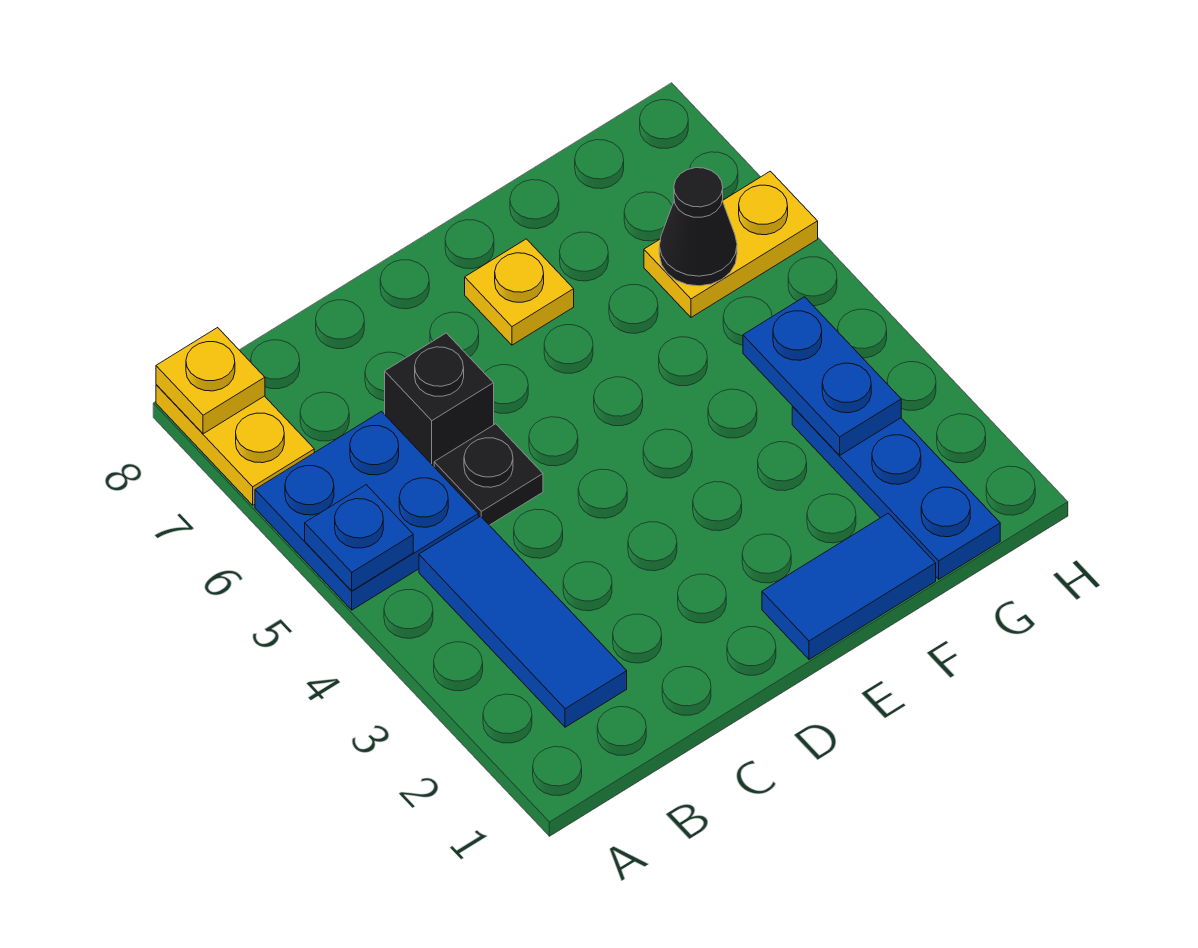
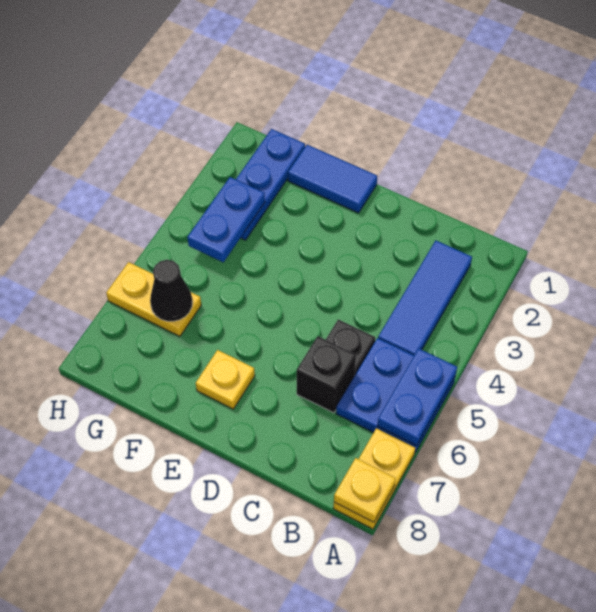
blue plate A5 level 2 -> blue plate A5:A6 level 2

